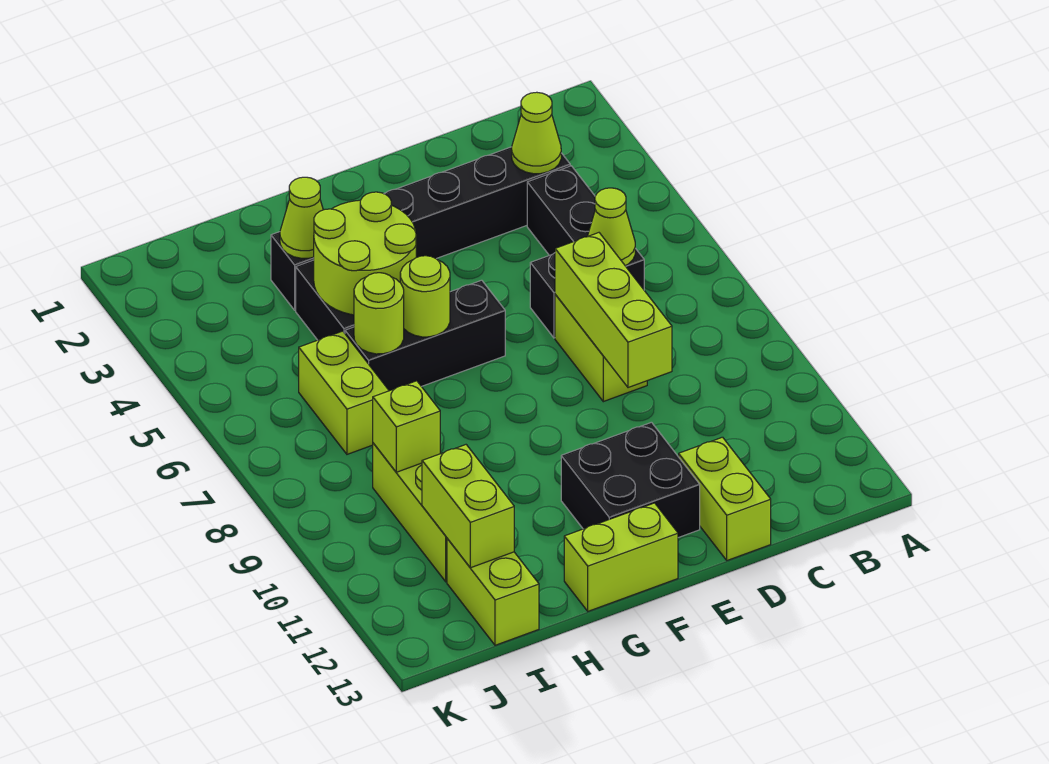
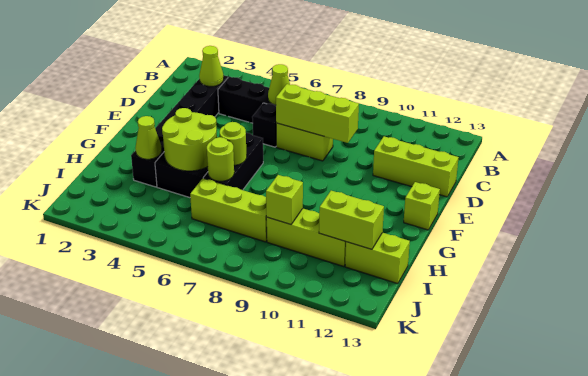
lime brick D12:D13 level 1 -> lime brick D11:D13 level 1
black brick E11:F12 level 1 -> none
lime brick F13:G13 level 1 -> lime brick F13 level 1
lime brick I6:I7 level 1 -> lime brick I6:I8 level 1

